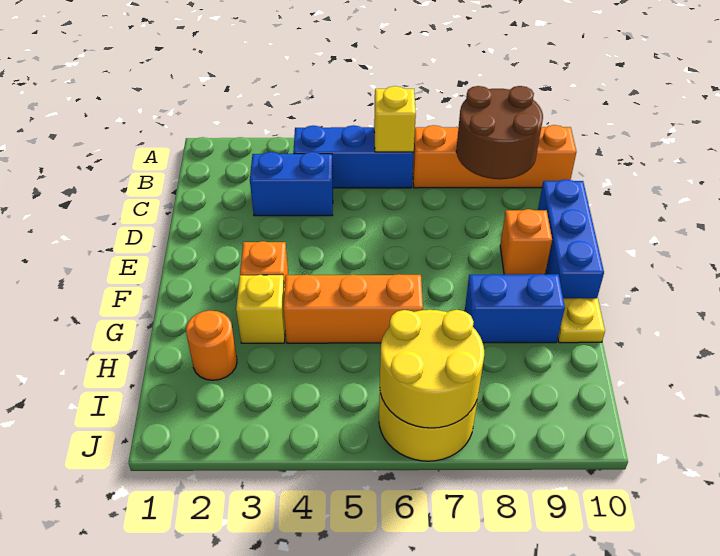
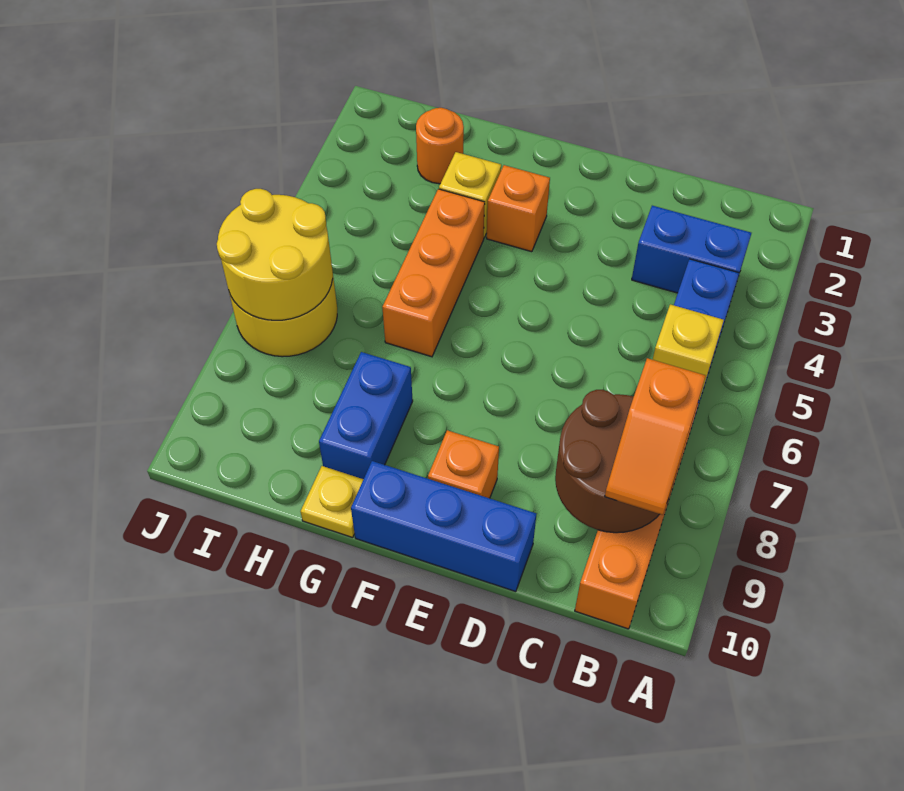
none -> orange slope B8:B9 level 3 top 8
blue brick C3:C4 level 1 -> blue brick B3:C3 level 1

